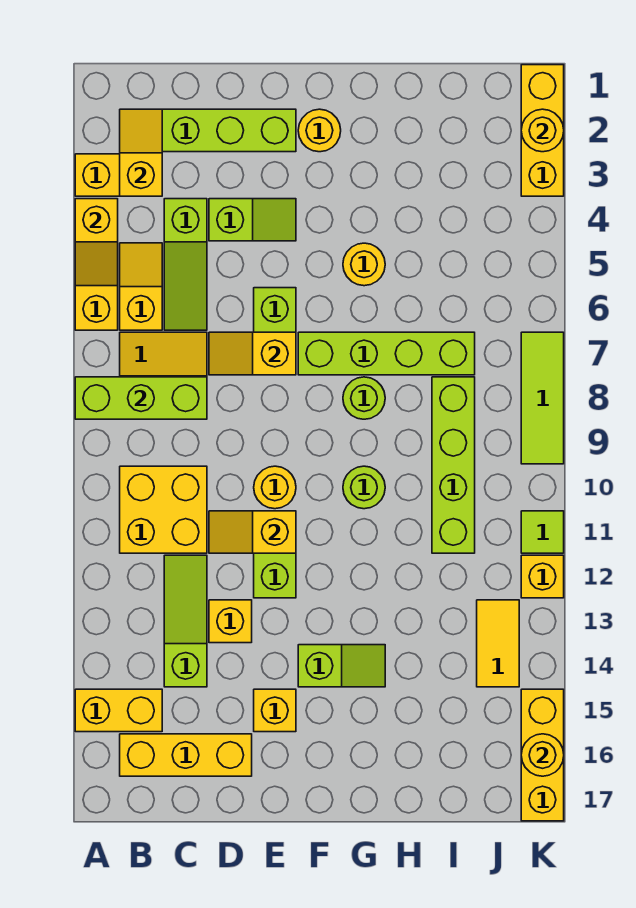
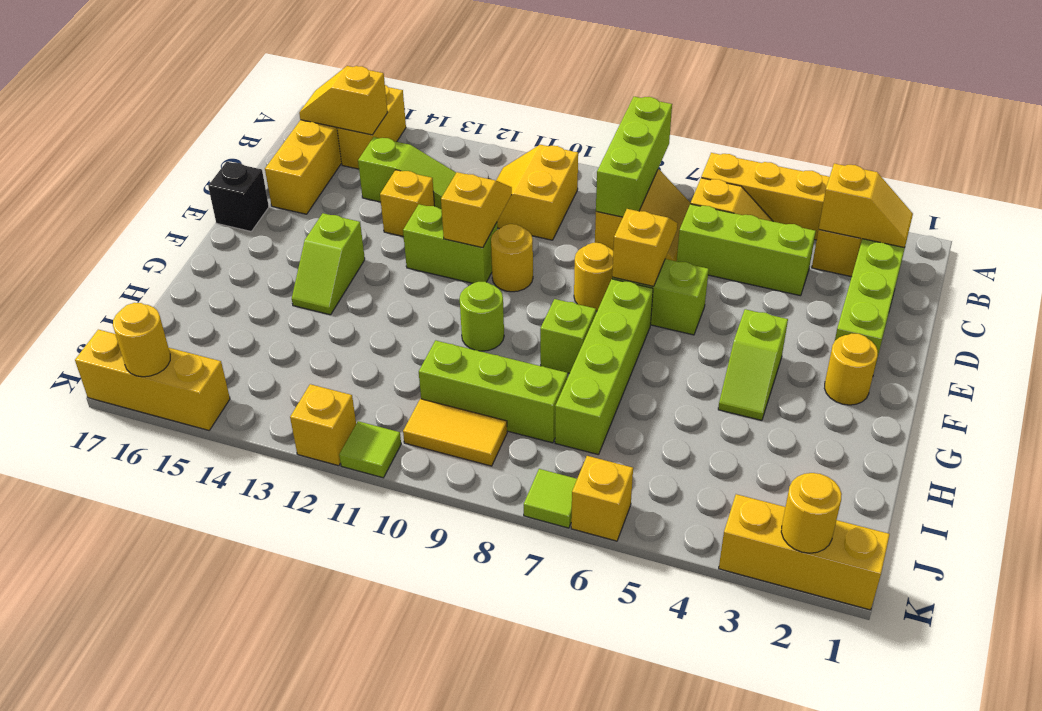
yellow slope A4:A5 level 2 top 4 -> yellow slope B15:B16 level 2 top 15
yellow brick B10:C11 level 1 -> yellow slope B10:C11 level 1 top 10
lime slope C4:C6 level 1 top 4 -> lime brick C4:C6 level 1
lime slope D4:E4 level 1 top D -> lime slope F4:G4 level 1 top F
yellow brick E15 level 1 -> yellow brick K6 level 1
none -> black brick E17 level 1
yellow round brick G5 level 1 -> yellow round brick E8 level 1
lime round brick G8 level 1 -> lime brick G8 level 1
lime brick I8:I11 level 1 -> lime brick I8:I10 level 1
yellow tile J13:J14 level 1 -> yellow tile J9:J10 level 1
lime tile K7:K9 level 1 -> lime tile K7 level 1

